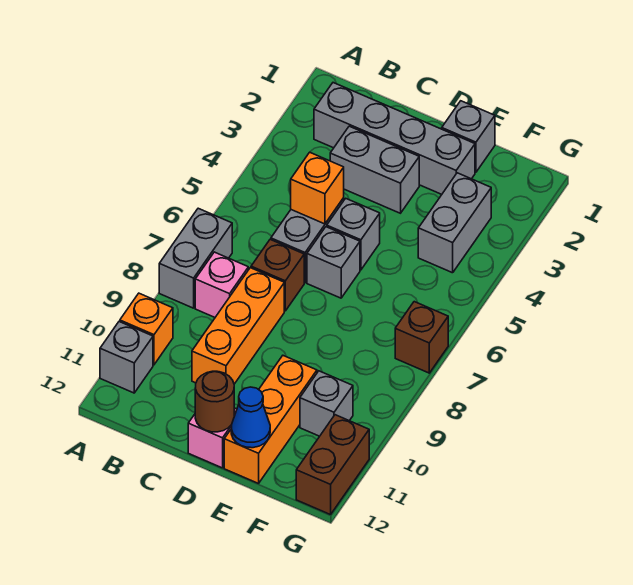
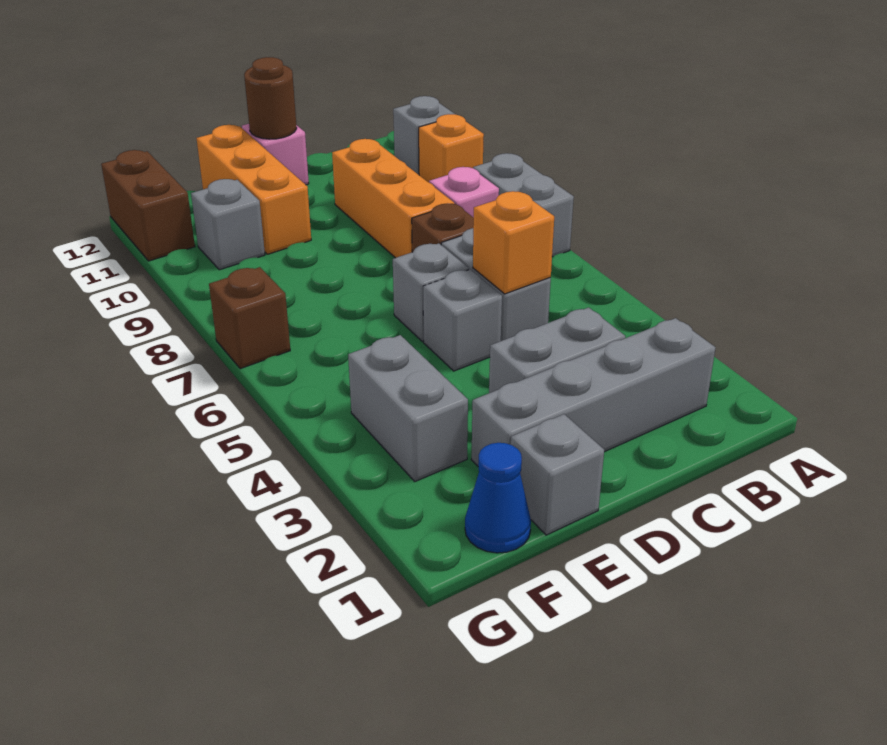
blue cone E12 level 2 -> blue cone F1 level 1

